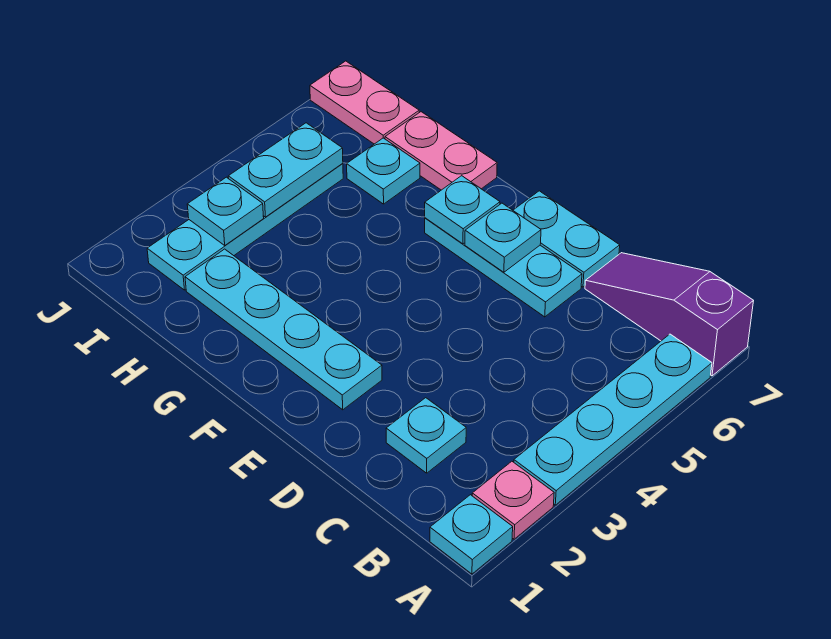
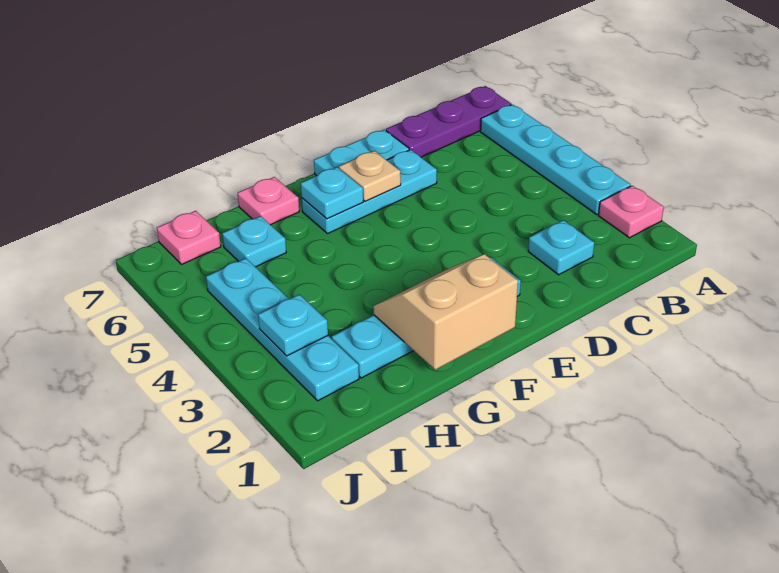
cyan plate A1 level 1 -> none
purple slope A7:C7 level 1 top A -> purple plate A7:C7 level 1
cyan plate E6 level 2 -> tan plate E6 level 2
none -> tan slope F1:G2 level 2 top 1
pink plate G7:H7 level 1 -> pink plate G7 level 1
cyan plate I4:I5 level 2 -> none
pink plate I7:J7 level 1 -> pink plate I7 level 1

